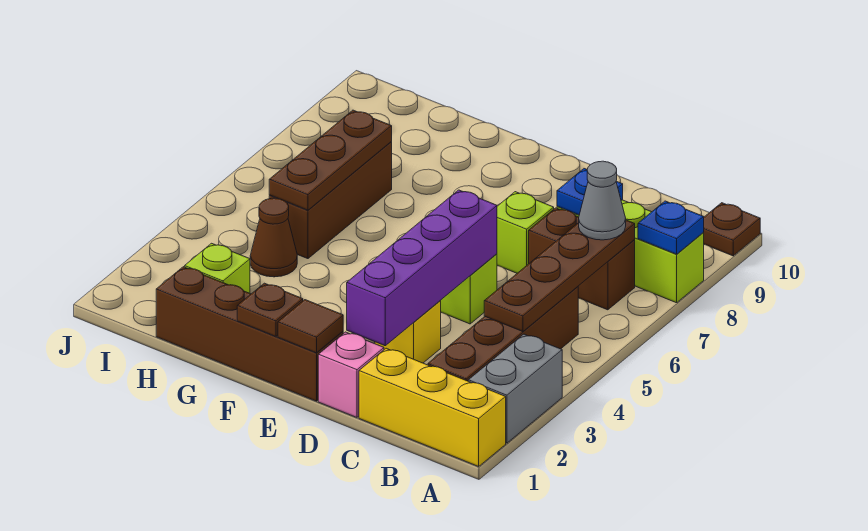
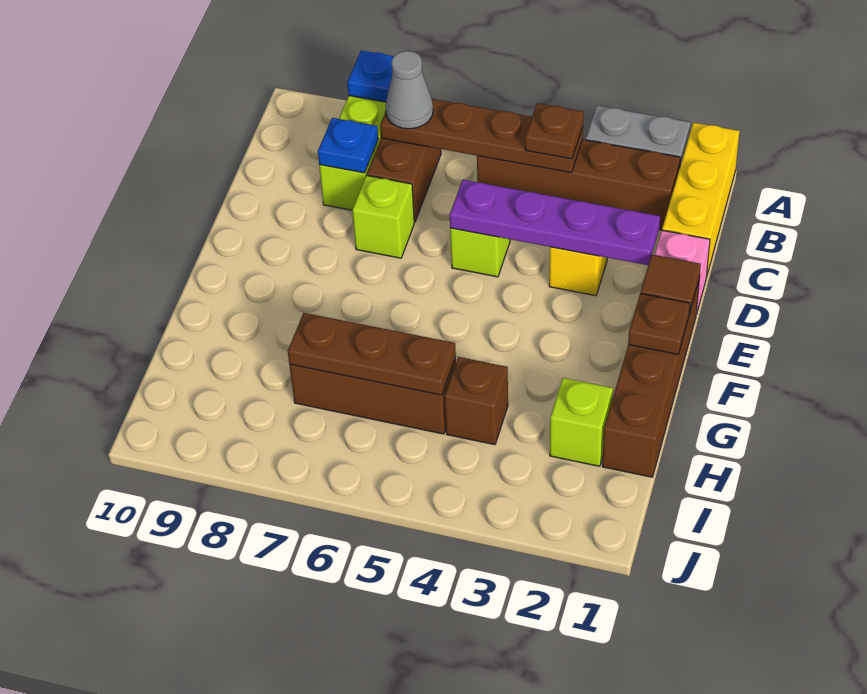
brown plate A10 level 1 -> brown plate B4 level 3
purple brick D2:D5 level 2 -> purple plate D2:D5 level 2
brown cone H4 level 1 -> brown brick H4 level 1

